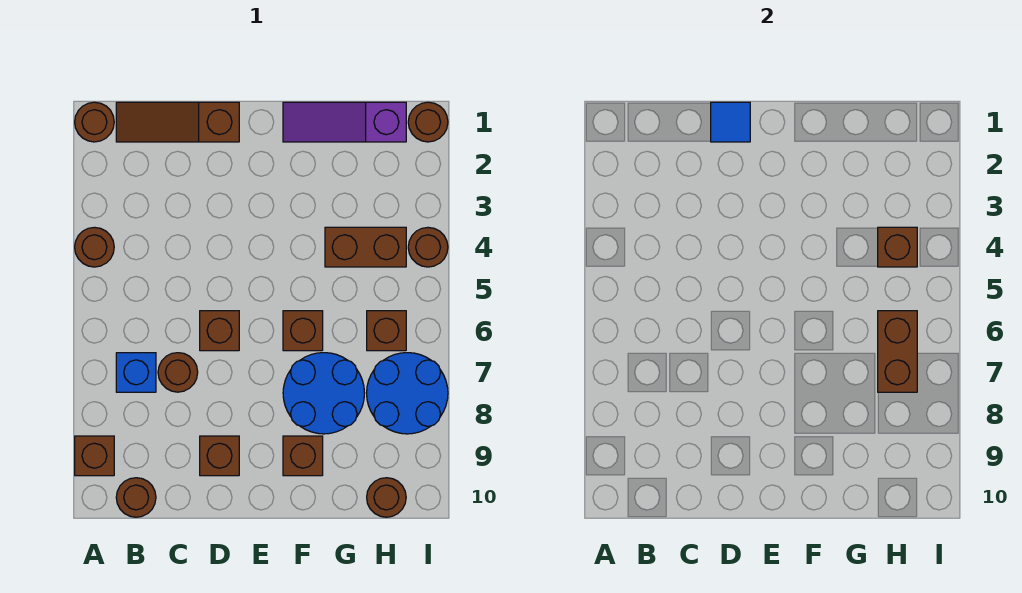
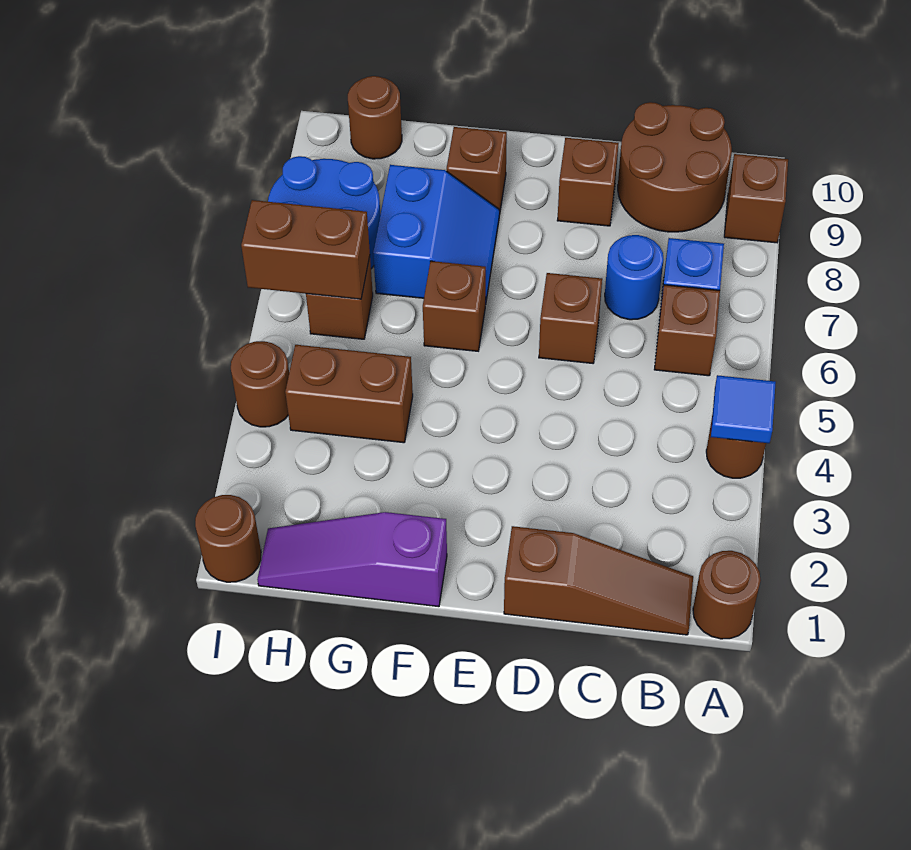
brown round brick B10 level 1 -> brown round brick B9:C10 level 1
brown round brick C7 level 1 -> blue round brick C7 level 1
blue tile D1 level 2 -> blue tile A4 level 2
purple slope F1:H1 level 1 top H -> purple slope F1:H1 level 1 top F
blue round brick F7:G8 level 1 -> blue slope F7:G8 level 1 top G
brown brick H4 level 2 -> brown brick B6 level 1
brown brick H6:H7 level 2 -> brown brick H6:I6 level 2

